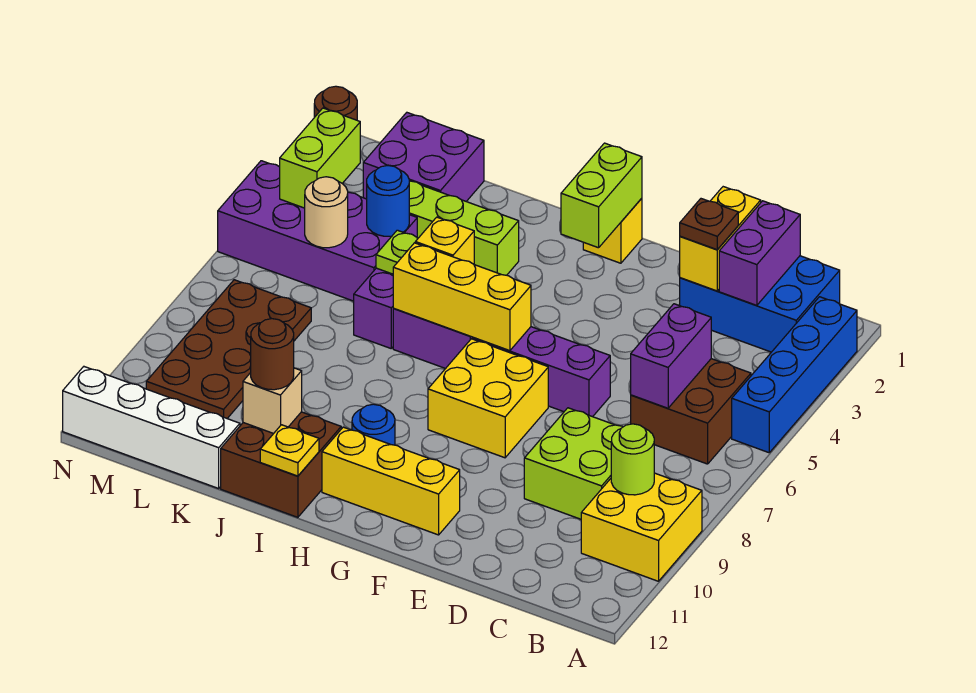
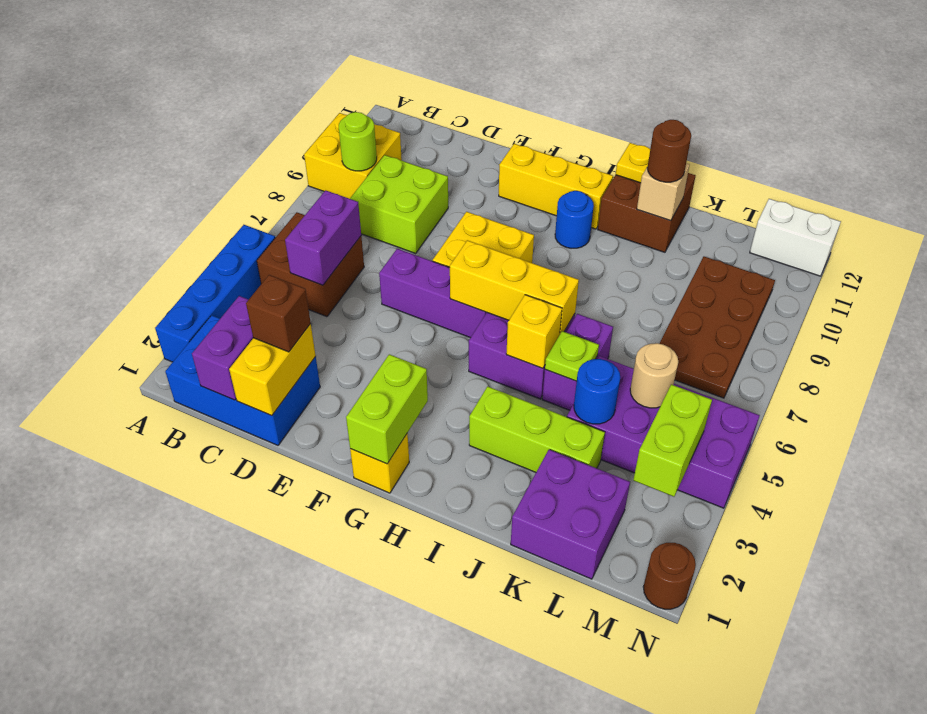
brown plate D2 level 3 -> brown brick D2 level 3
white brick K12:N12 level 1 -> white brick M12:N12 level 1

